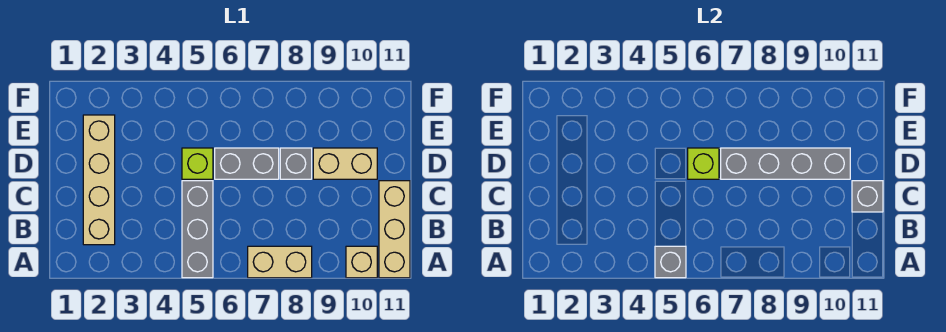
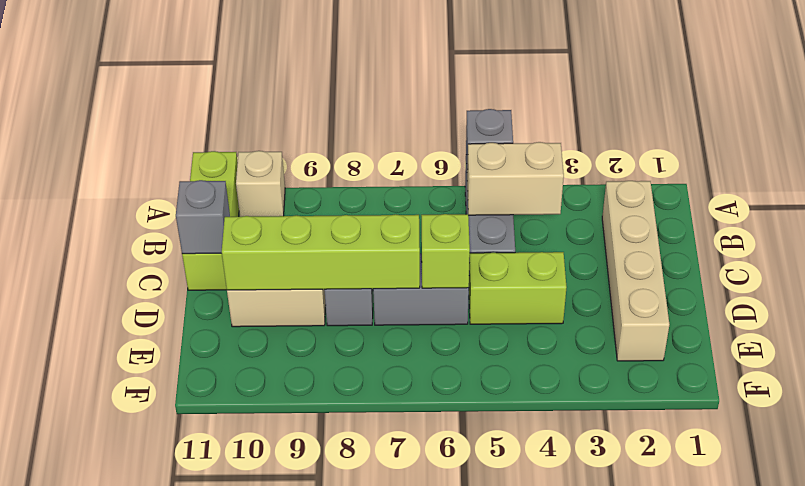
tan brick A7:A8 level 1 -> tan brick B4:B5 level 2
tan brick A11:C11 level 1 -> lime brick A11:C11 level 1
lime brick D5 level 1 -> lime brick D4:D5 level 1
grey brick D7:D10 level 2 -> lime brick D7:D10 level 2

